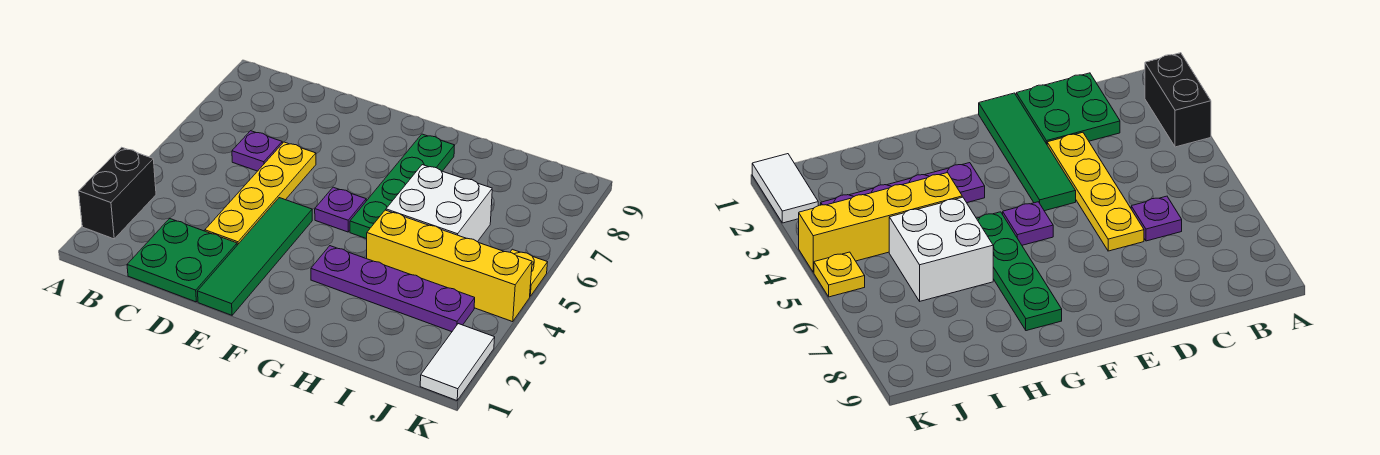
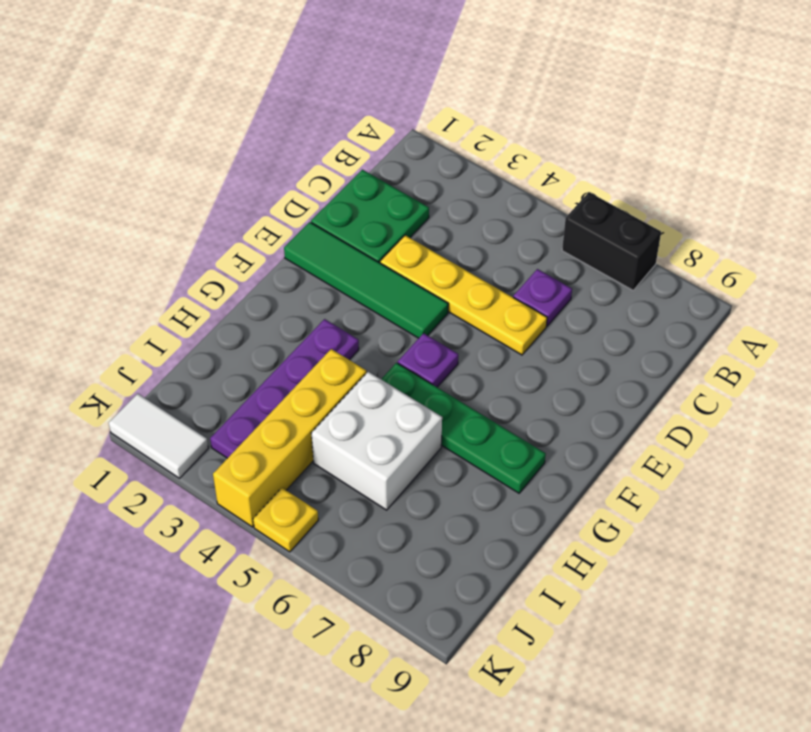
black brick A2:A3 level 1 -> black brick A6:A7 level 1

